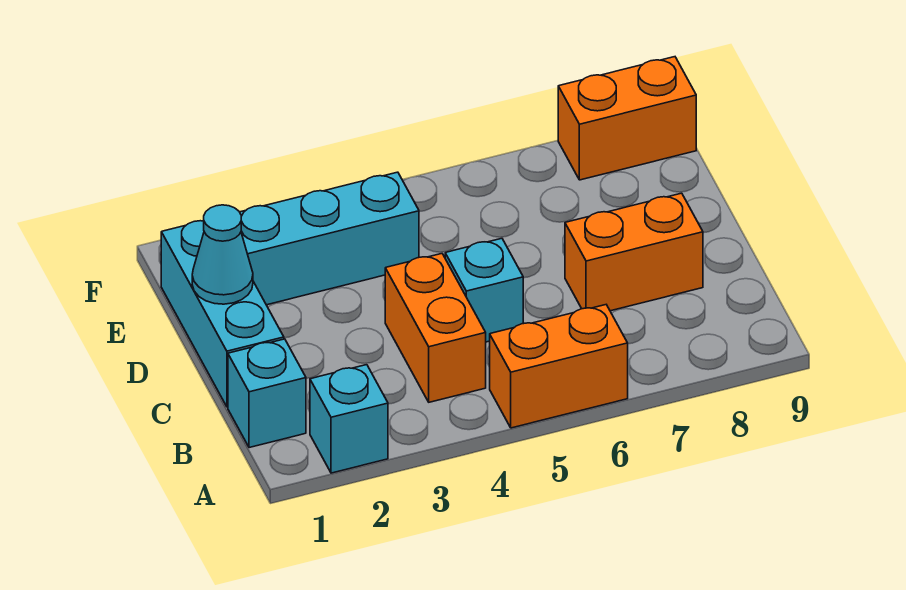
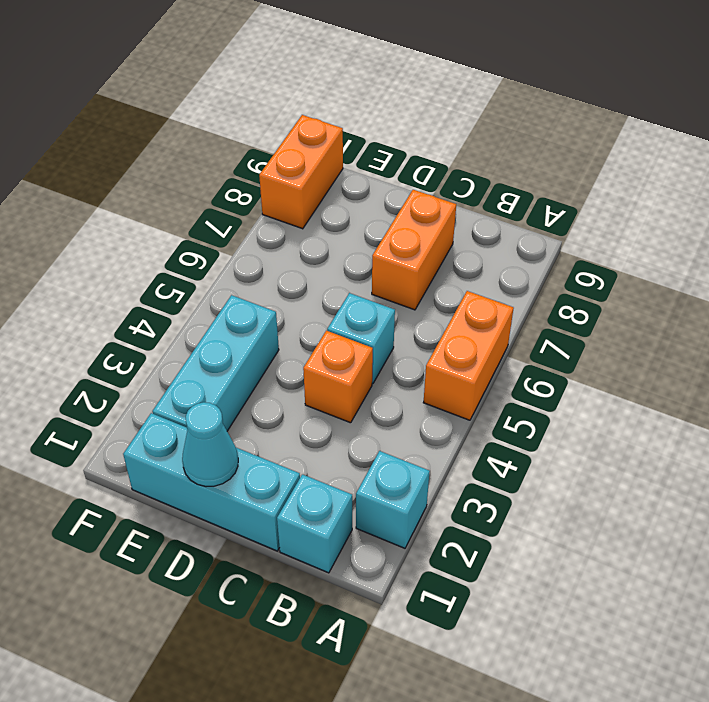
orange brick B4:C4 level 1 -> orange brick C4 level 1

